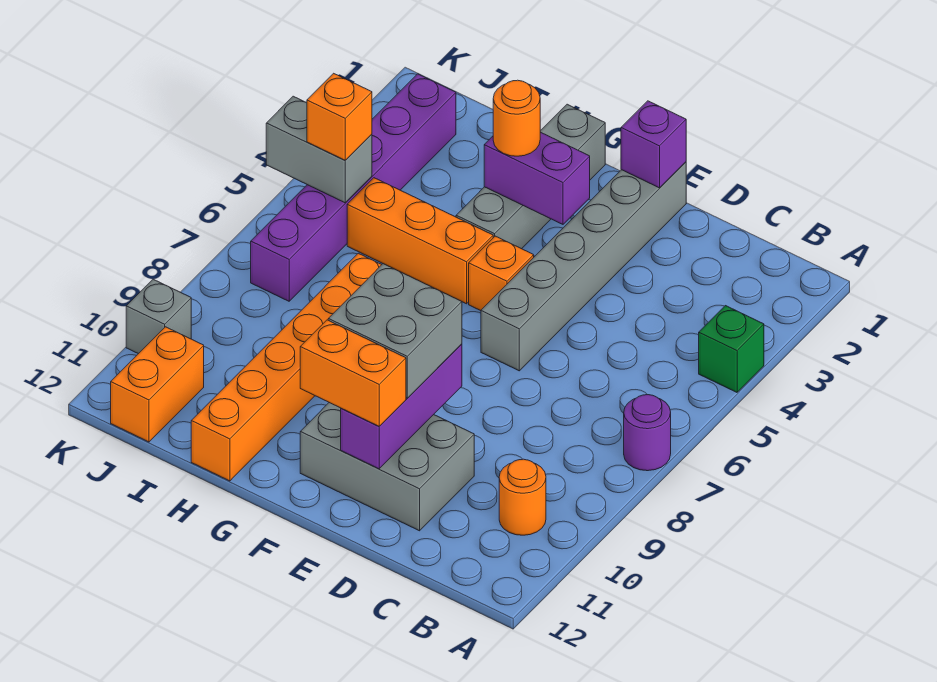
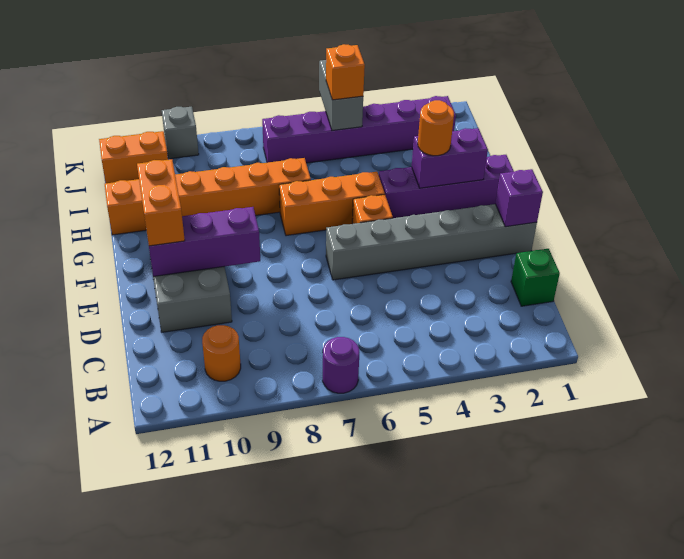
green brick A4 level 1 -> green brick C1 level 1
grey brick E9:F10 level 3 -> none
purple brick F3:G3 level 2 -> purple brick G2:G3 level 2
grey brick G1:G4 level 1 -> purple brick G1:G4 level 1
orange brick G5:I5 level 1 -> orange brick G5:G7 level 1

